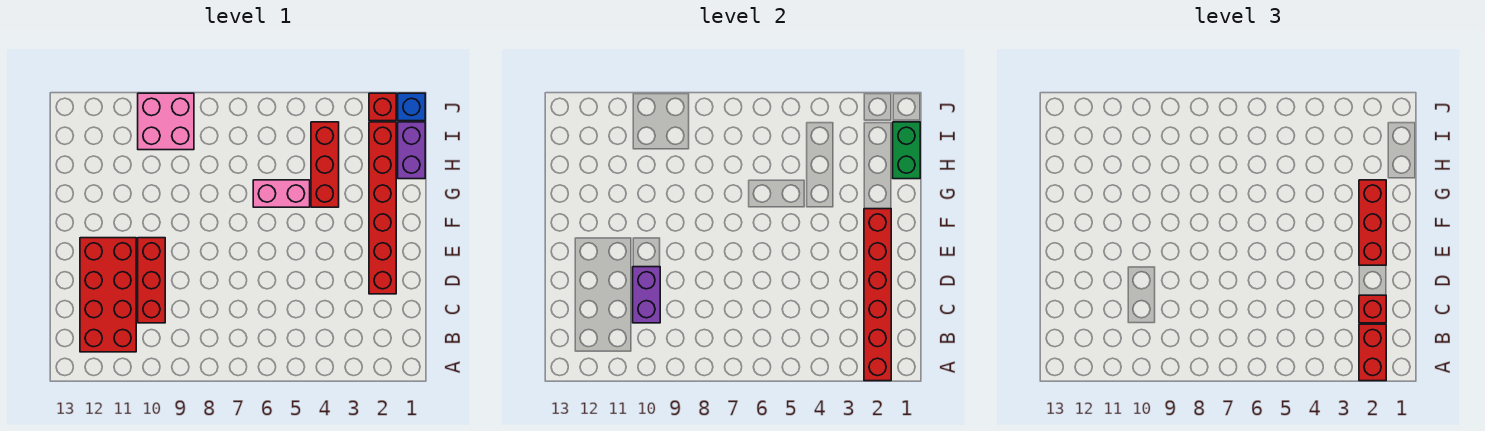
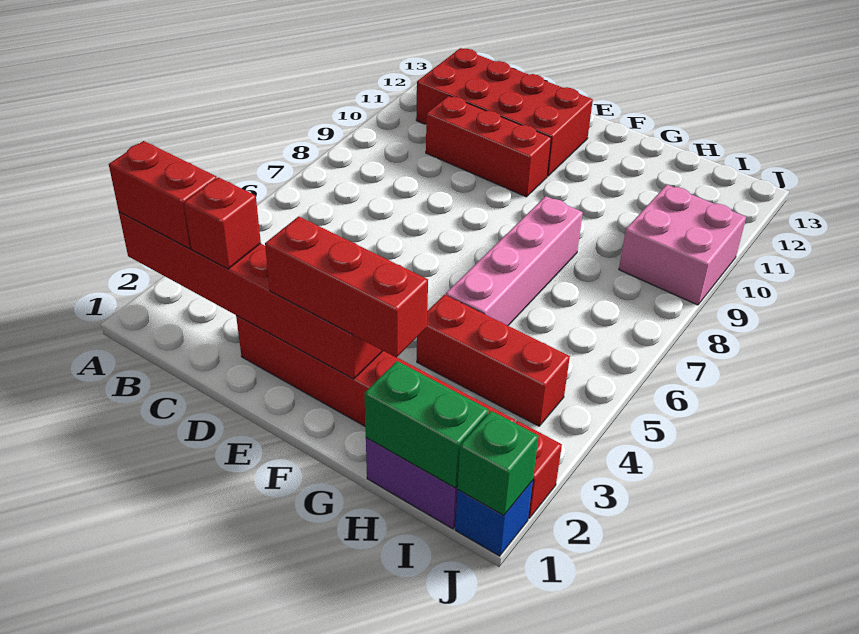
purple brick C10:D10 level 2 -> none
pink brick G5:G6 level 1 -> pink brick G5:G8 level 1
none -> green brick J1 level 2

